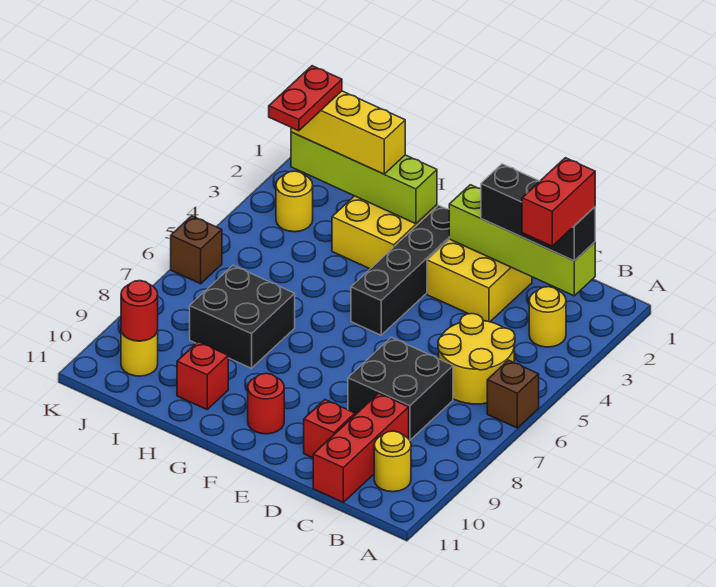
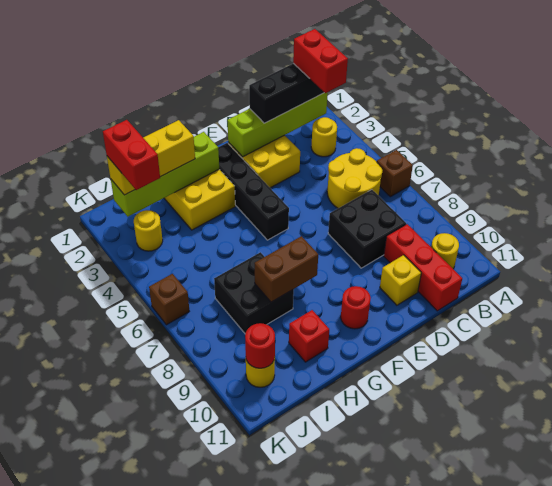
red brick D10 level 1 -> yellow brick D10 level 1
none -> brown brick G8:H8 level 2
red plate J2:J3 level 4 -> red brick J2:J3 level 4

